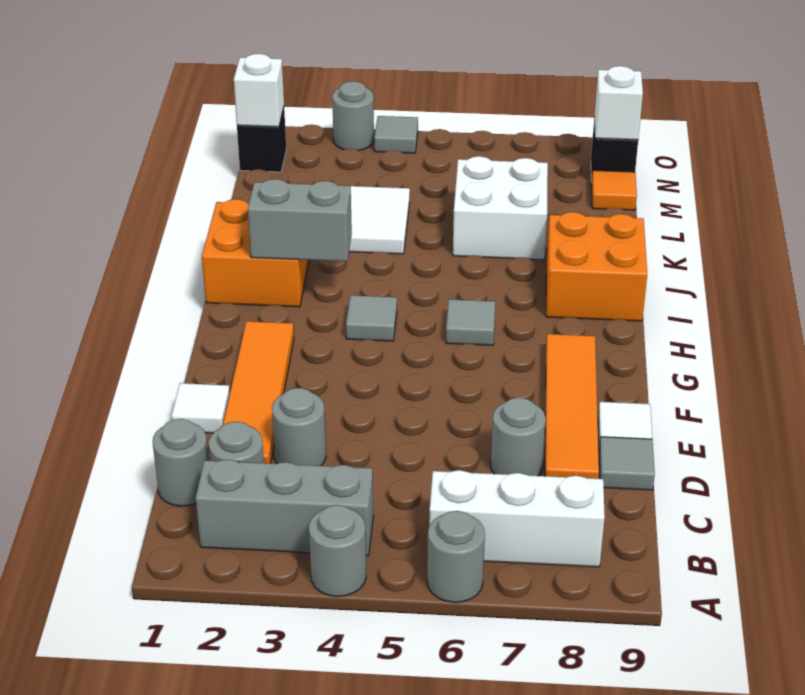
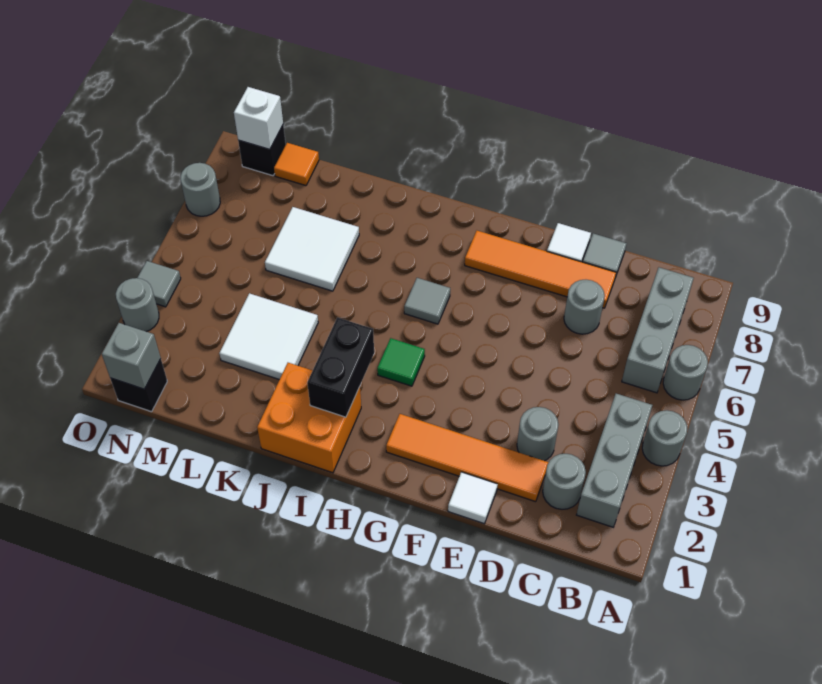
white brick B6:B8 level 1 -> grey brick B6:B8 level 1
grey round brick C1 level 1 -> grey round brick O7 level 1
grey tile H4 level 1 -> green tile H4 level 1
grey brick I2:I3 level 2 -> black brick I2:I3 level 2
orange brick I8:J9 level 1 -> none
white brick K6:L7 level 1 -> white tile K6:L7 level 1
white brick N1 level 2 -> grey brick N1 level 2

